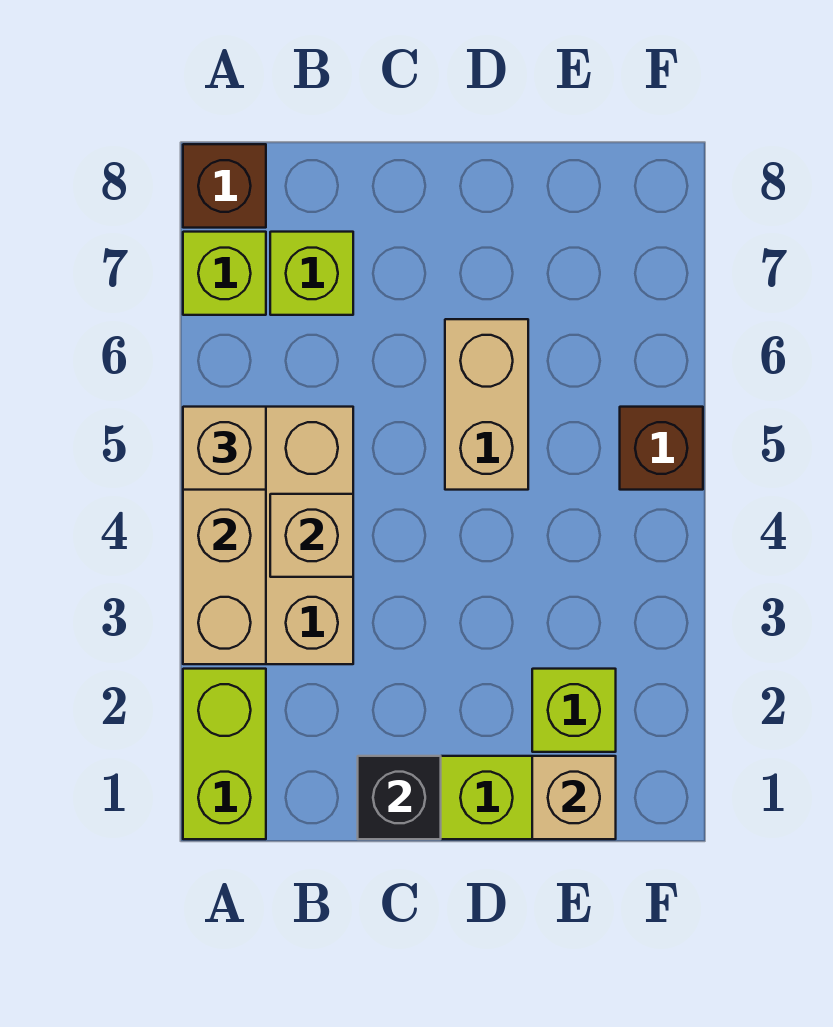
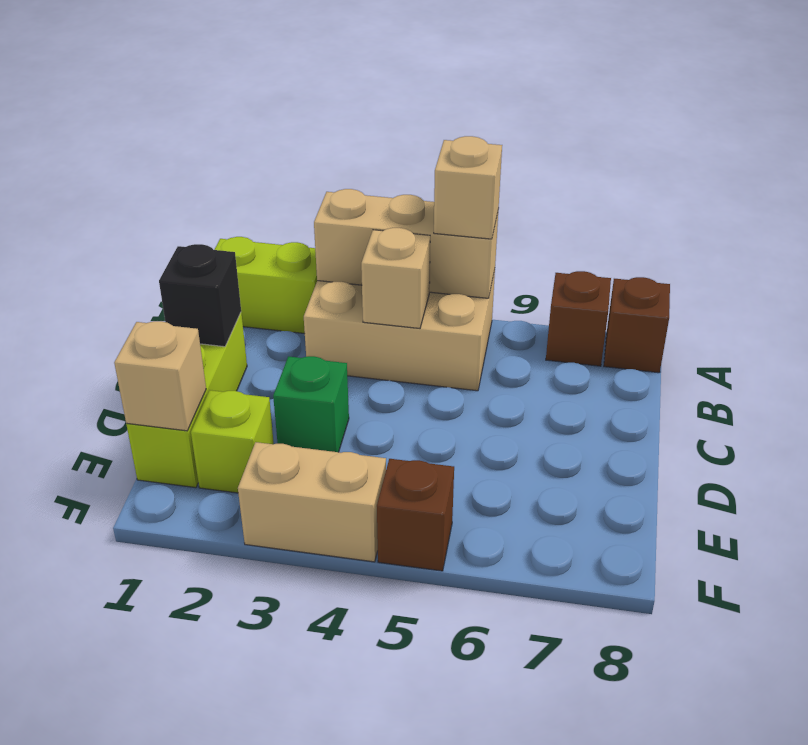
lime brick A7 level 1 -> brown brick A7 level 1
lime brick B7 level 1 -> none
none -> green brick D3 level 1
tan brick D5:D6 level 1 -> tan brick F3:F4 level 1

